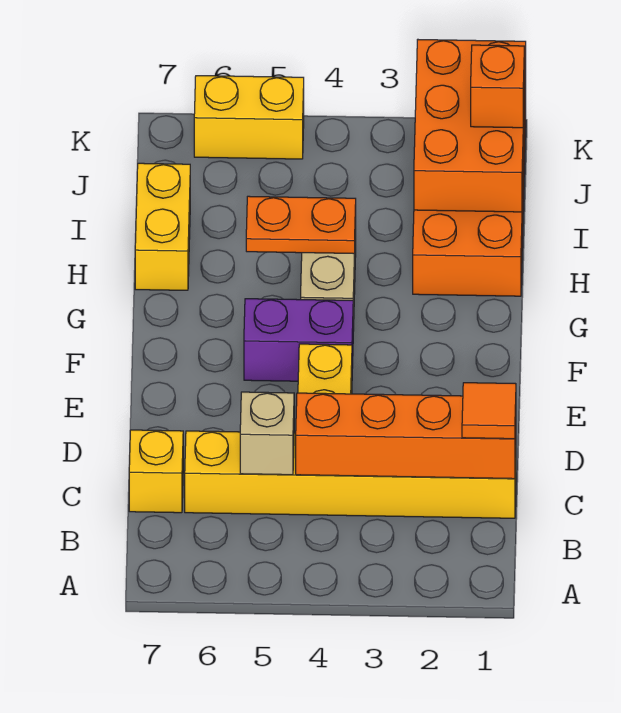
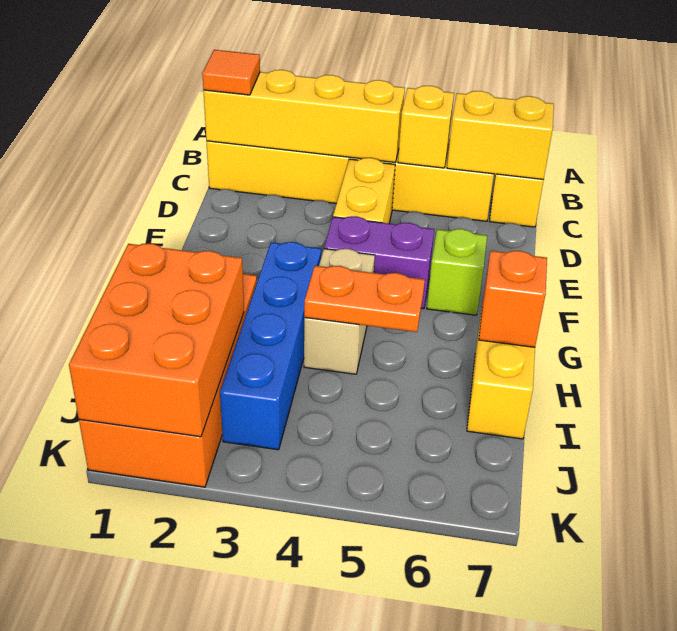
orange brick C1:C4 level 2 -> yellow brick C1:C4 level 2
tan brick C5 level 2 -> yellow brick C5 level 2
none -> lime brick F6 level 1
none -> blue brick G3:J3 level 1
orange brick J1 level 3 -> orange brick H7 level 2
yellow brick K5:K6 level 1 -> yellow brick C6:C7 level 2

